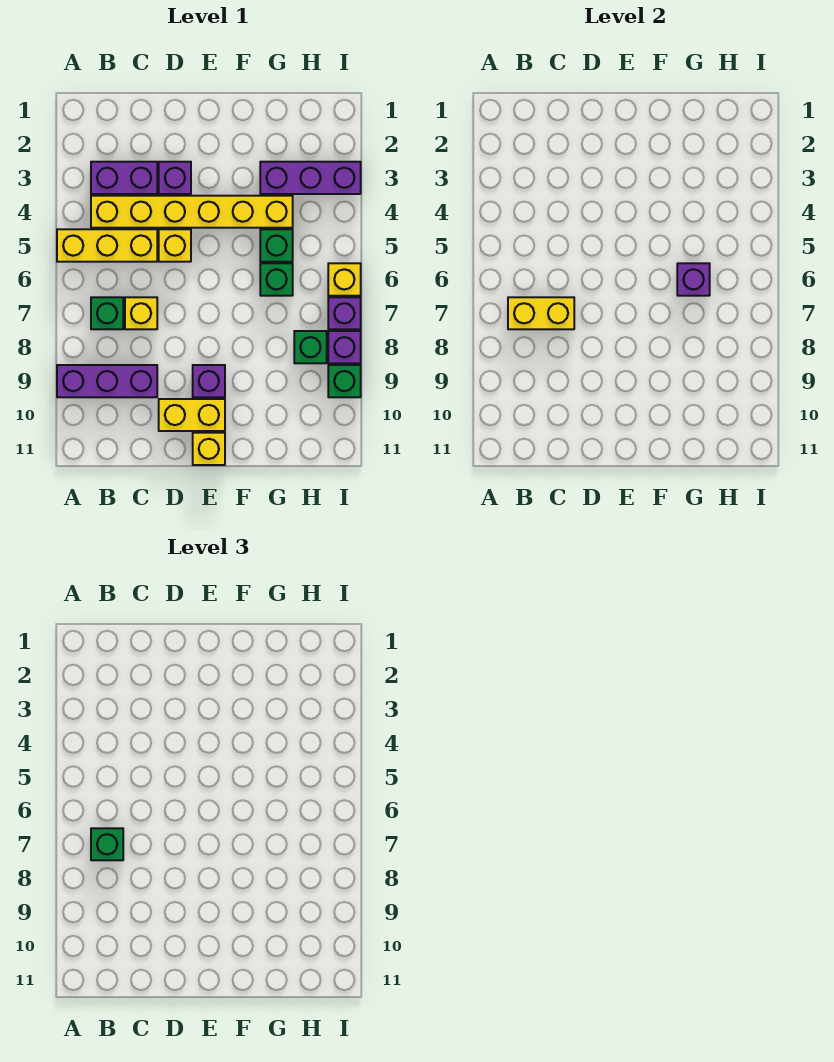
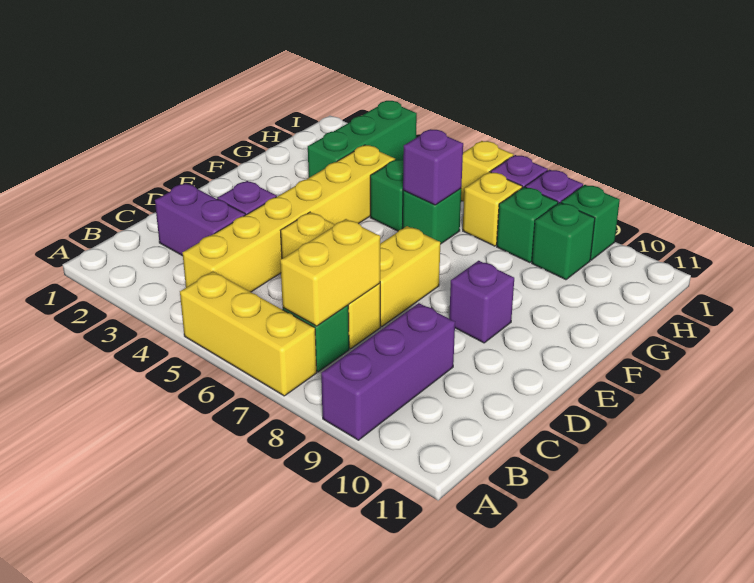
yellow brick A5:C5 level 1 -> yellow brick A5:A7 level 1
purple brick B3:C3 level 1 -> purple brick C2:C3 level 1
green brick B7 level 3 -> green brick H9 level 1
yellow brick D10:E10 level 1 -> yellow brick D7:E7 level 1
yellow brick E11 level 1 -> yellow brick H7 level 1
purple brick G3:I3 level 1 -> green brick G3:I3 level 1

